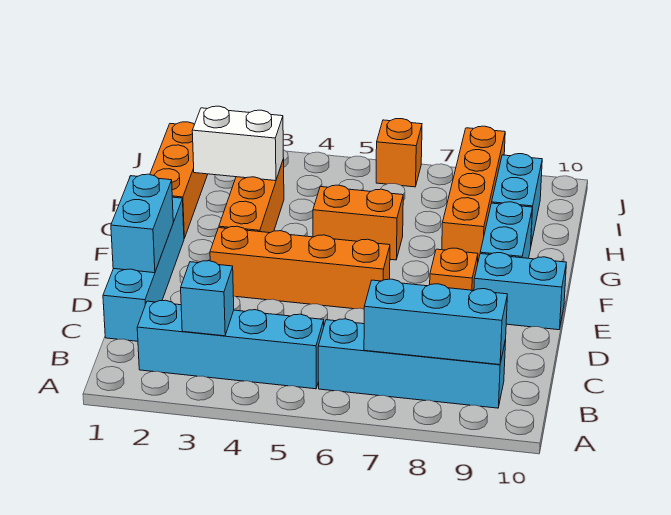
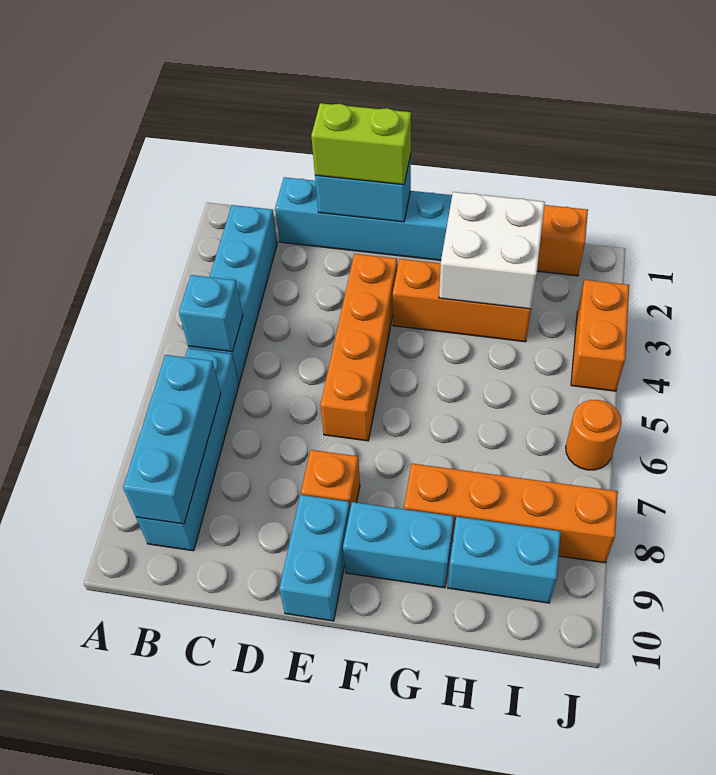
cyan brick B3 level 2 -> cyan brick B5 level 2
none -> lime brick D1:E1 level 3
orange brick G5:G6 level 1 -> orange brick J3:J4 level 1
white brick H2:H3 level 2 -> white brick G2:H3 level 2
orange brick J6 level 1 -> orange round brick J6 level 1

